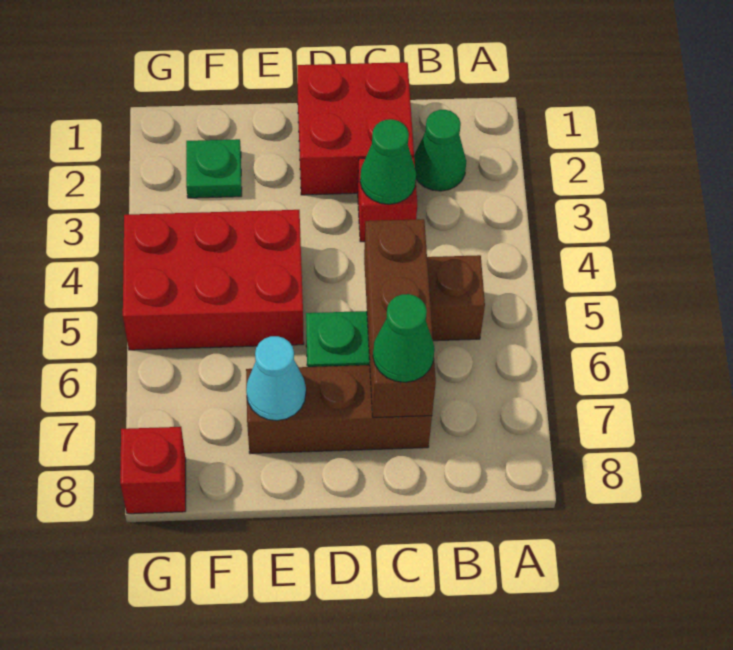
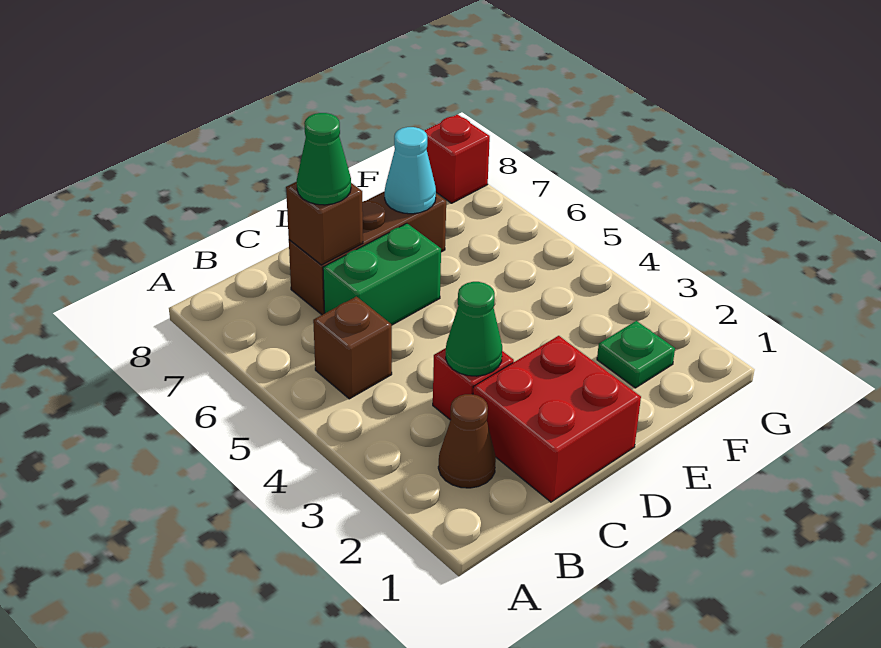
green cone B2 level 1 -> brown cone B2 level 1
brown brick C5:C7 level 2 -> brown brick C7 level 2
red brick E4:G5 level 1 -> none

